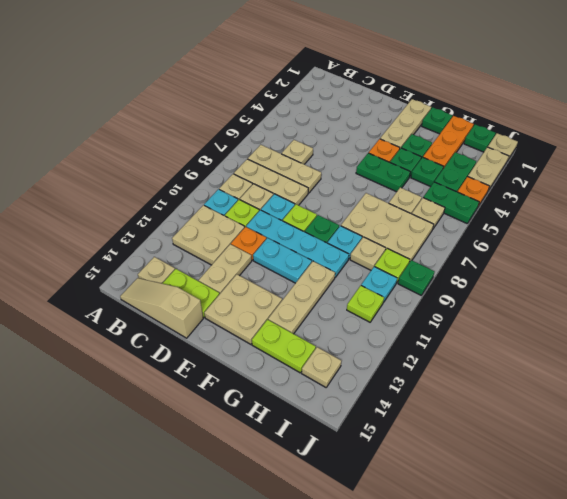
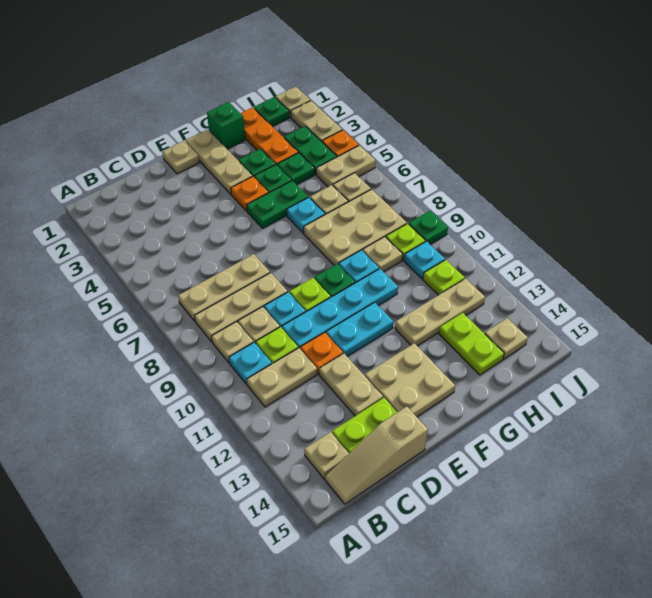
tan plate B11:C12 level 1 -> tan plate B11:C11 level 1
tan plate C6 level 1 -> tan plate E1 level 1
green plate G1 level 1 -> green brick G1 level 1
none -> cyan plate G6 level 1
tan plate G11:G13 level 1 -> tan plate G12:I12 level 1
lime plate G14:H14 level 1 -> lime plate H13:H14 level 1
green plate I5:J5 level 1 -> tan plate I5:J5 level 1

